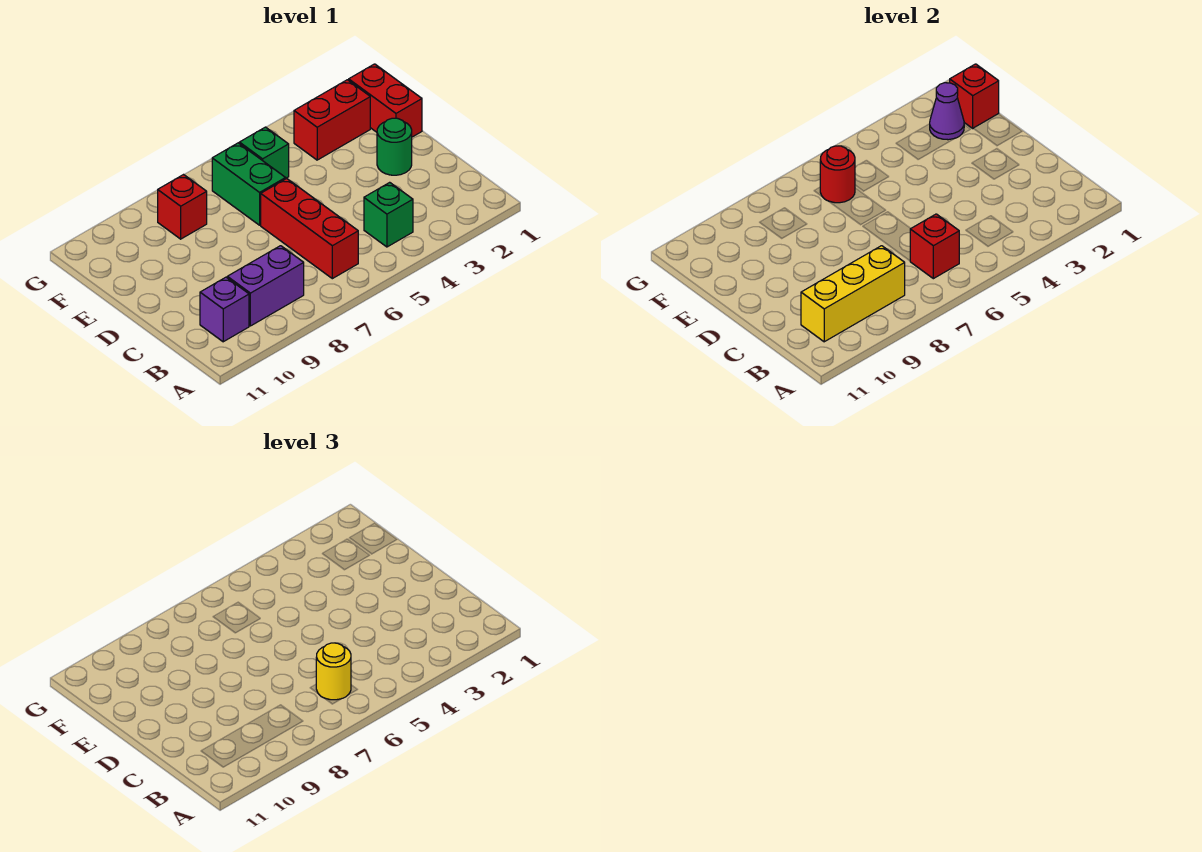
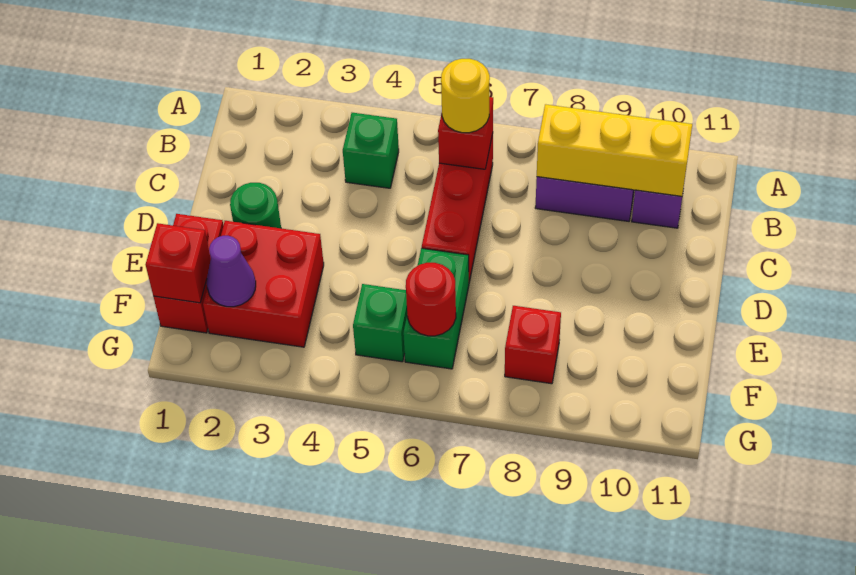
red brick F2:F3 level 1 -> red brick E2:F3 level 1

